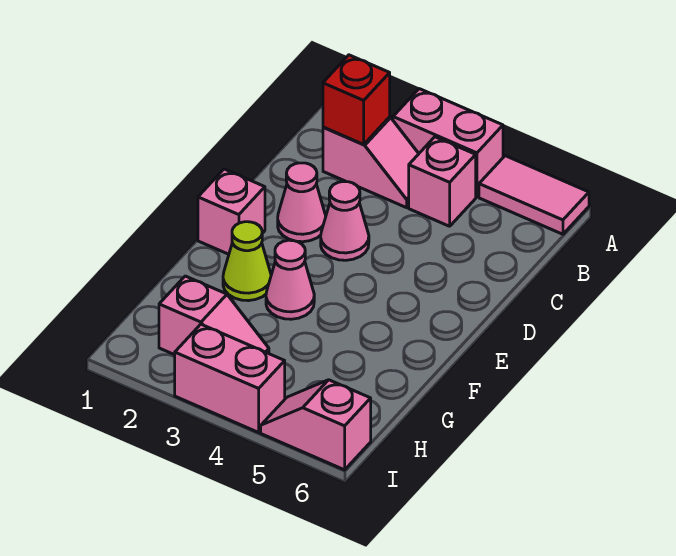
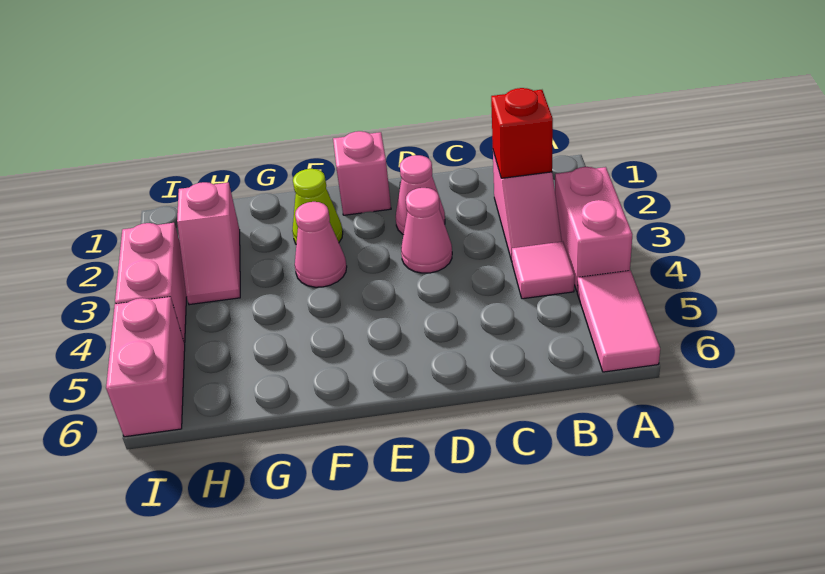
pink brick B4 level 1 -> pink tile B4 level 1
pink slope I5:I6 level 1 top 6 -> pink brick I5:I6 level 1

